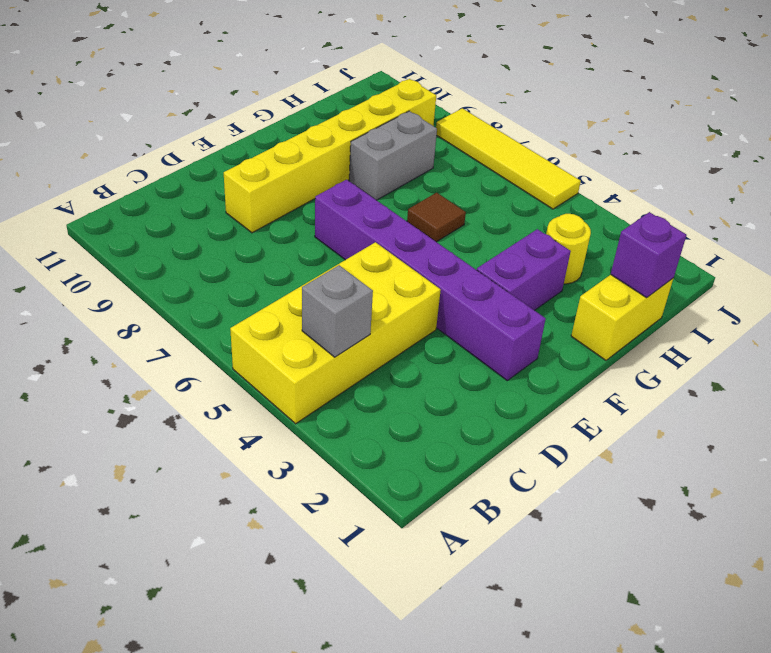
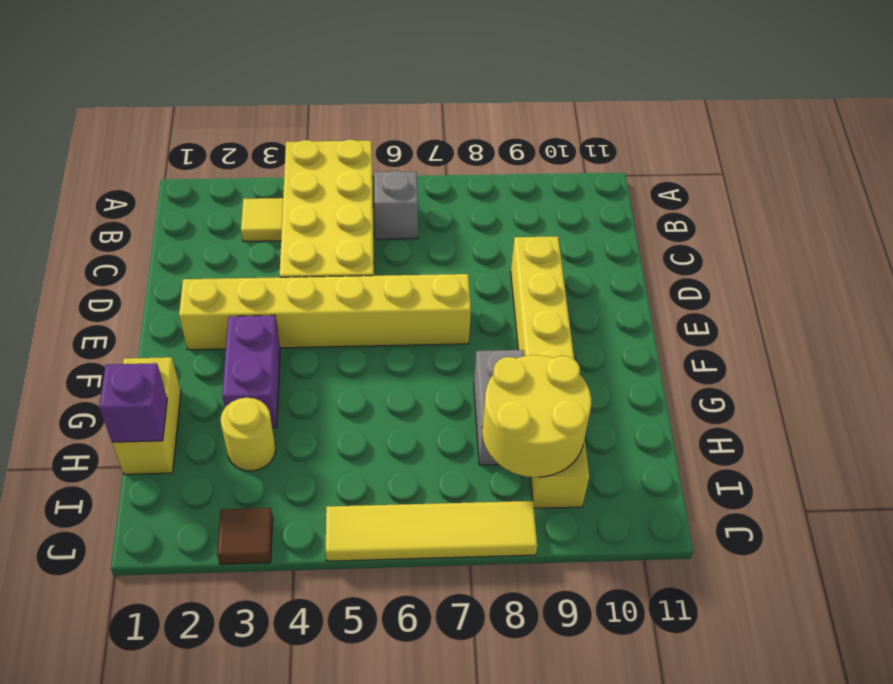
none -> yellow tile B3 level 1
grey brick B4 level 2 -> grey brick B6 level 1
purple brick E2:E7 level 1 -> yellow brick E2:E7 level 1
brown tile G6 level 1 -> brown tile J3 level 1
none -> yellow round brick H8:I9 level 2

